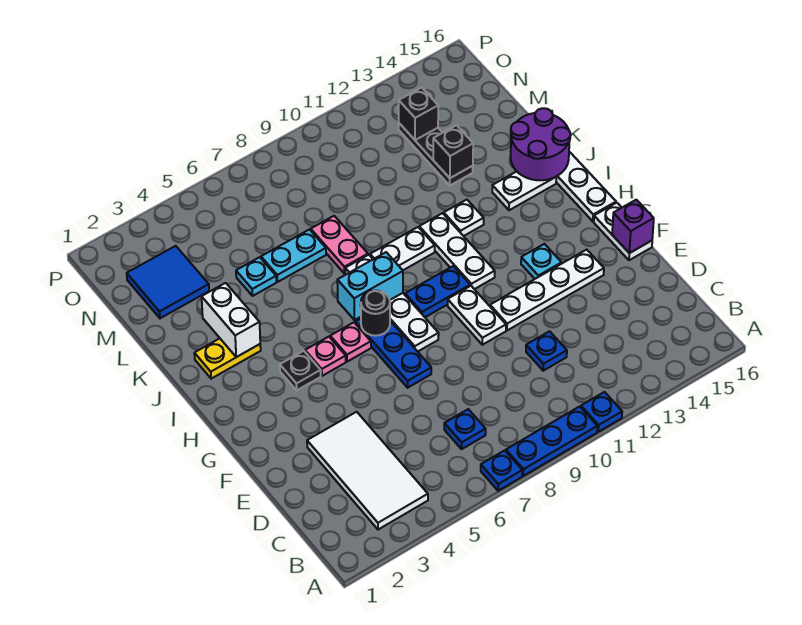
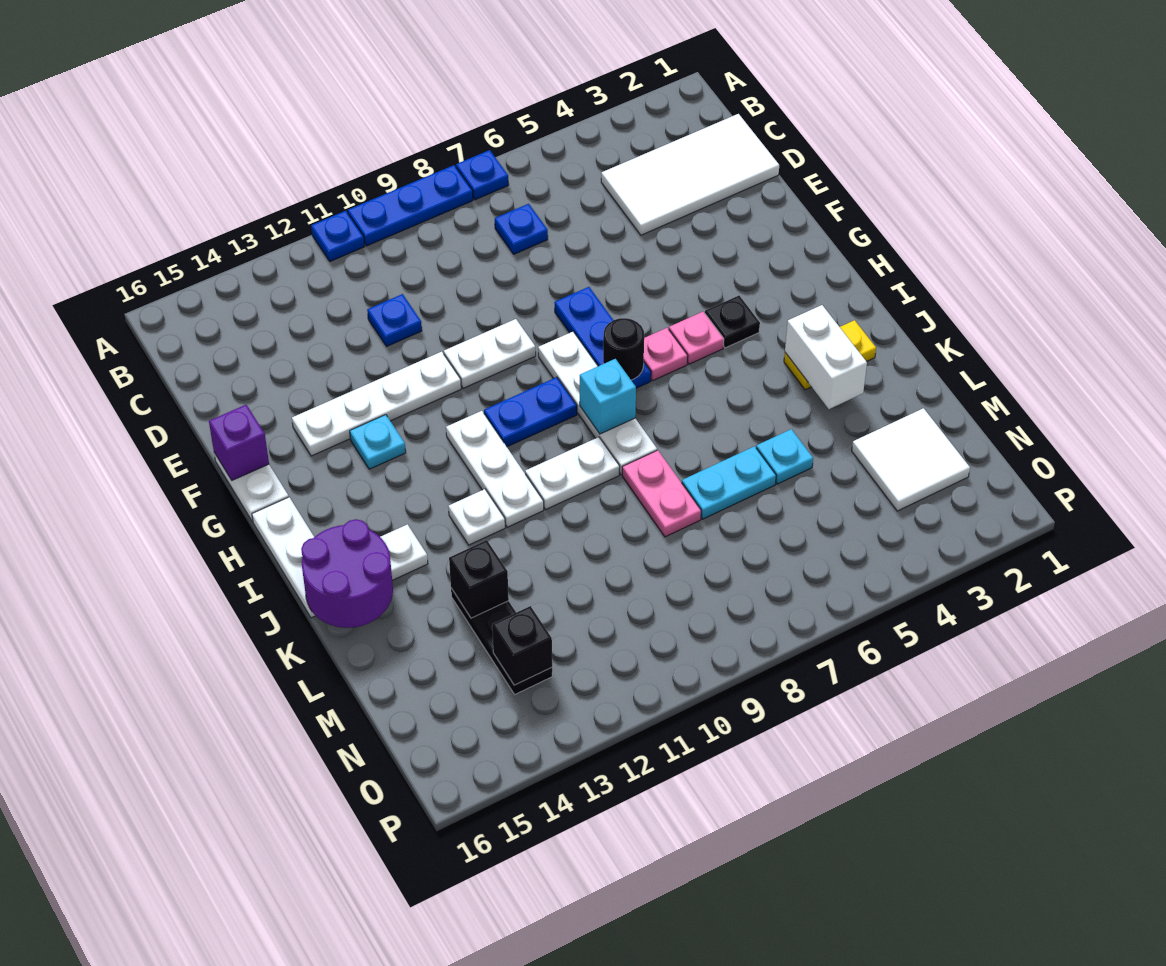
white tile B3:E4 level 1 -> white tile C1:D4 level 1
white plate F10:G10 level 1 -> white plate F9:F10 level 1
cyan brick I7:I8 level 2 -> cyan brick I8 level 2
blue tile M2:N3 level 1 -> white tile M2:N3 level 1

